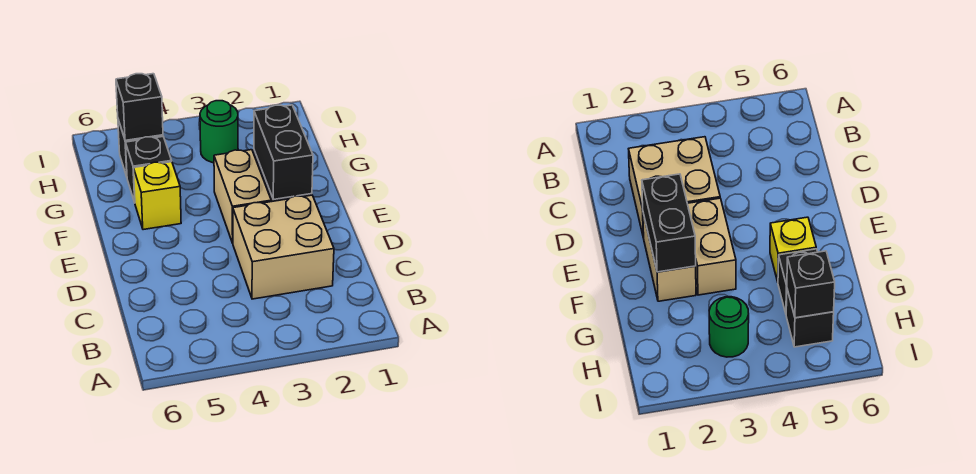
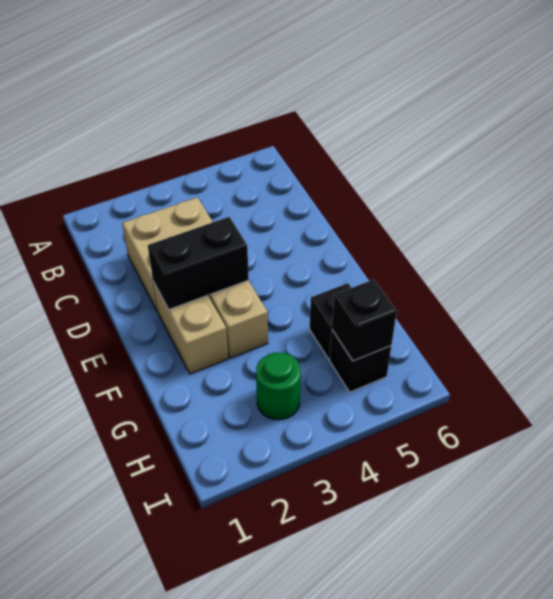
black brick E2:F2 level 2 -> black brick E2:E3 level 2
yellow brick F5 level 1 -> none

